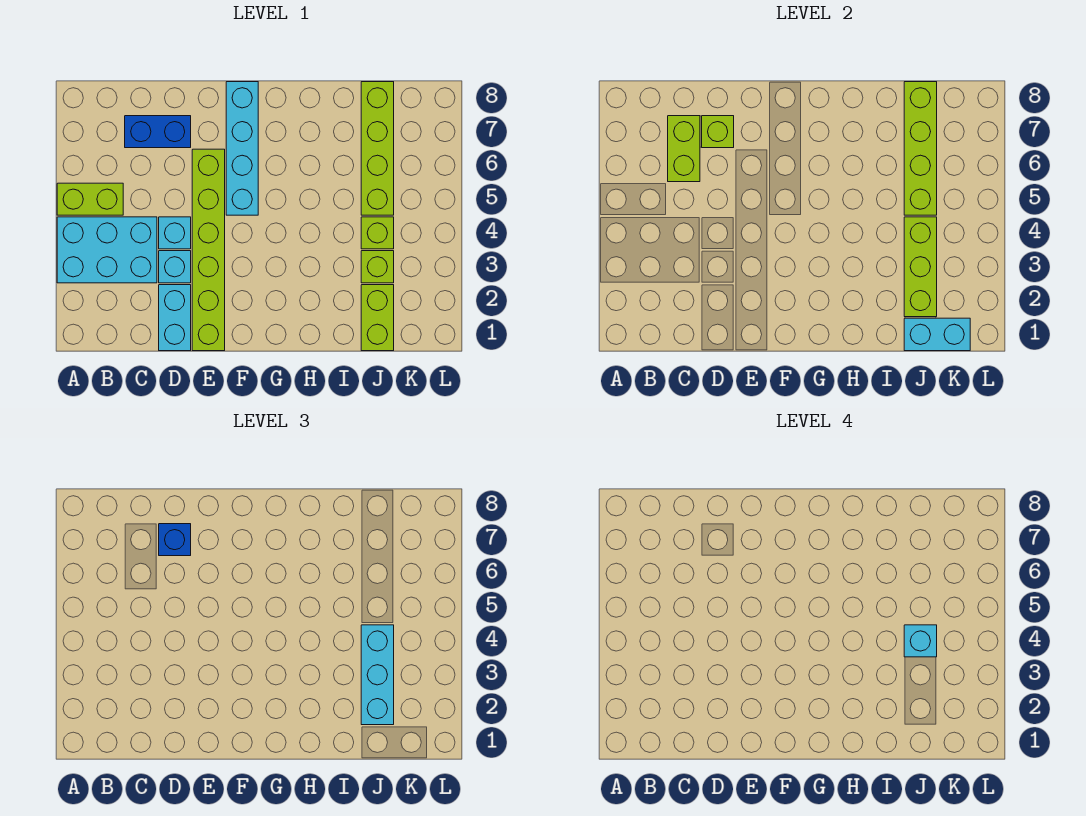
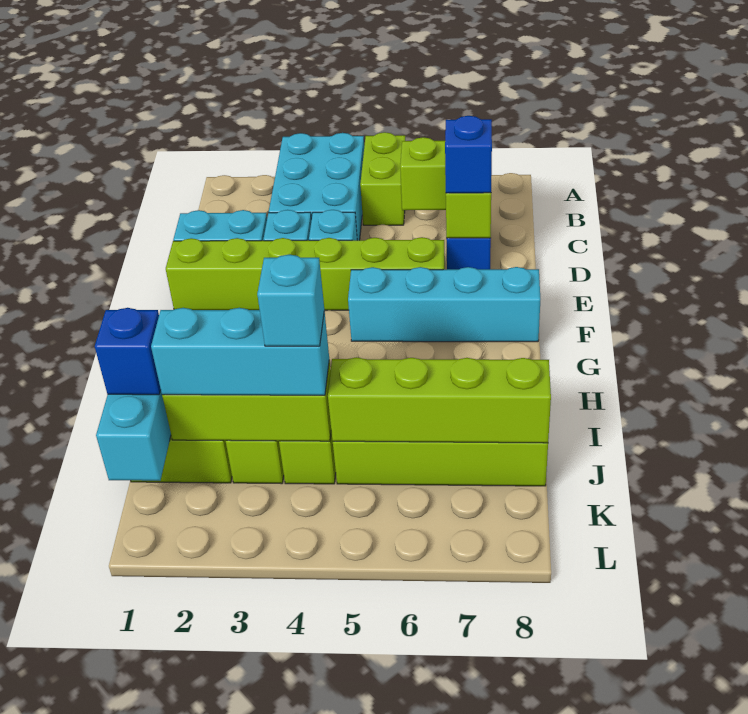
none -> blue brick J1 level 3

